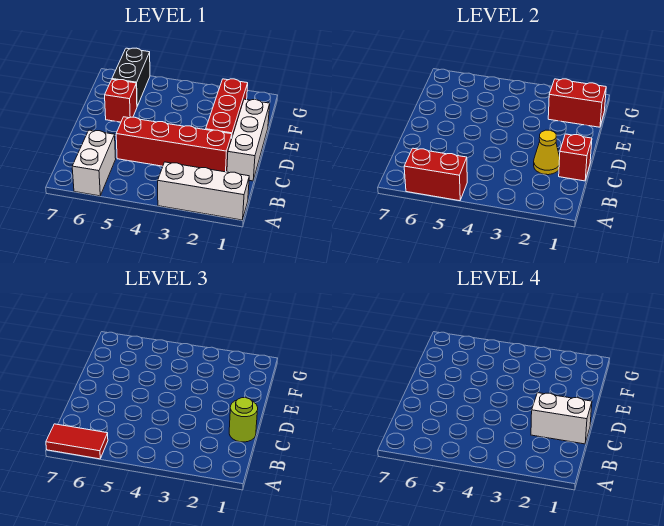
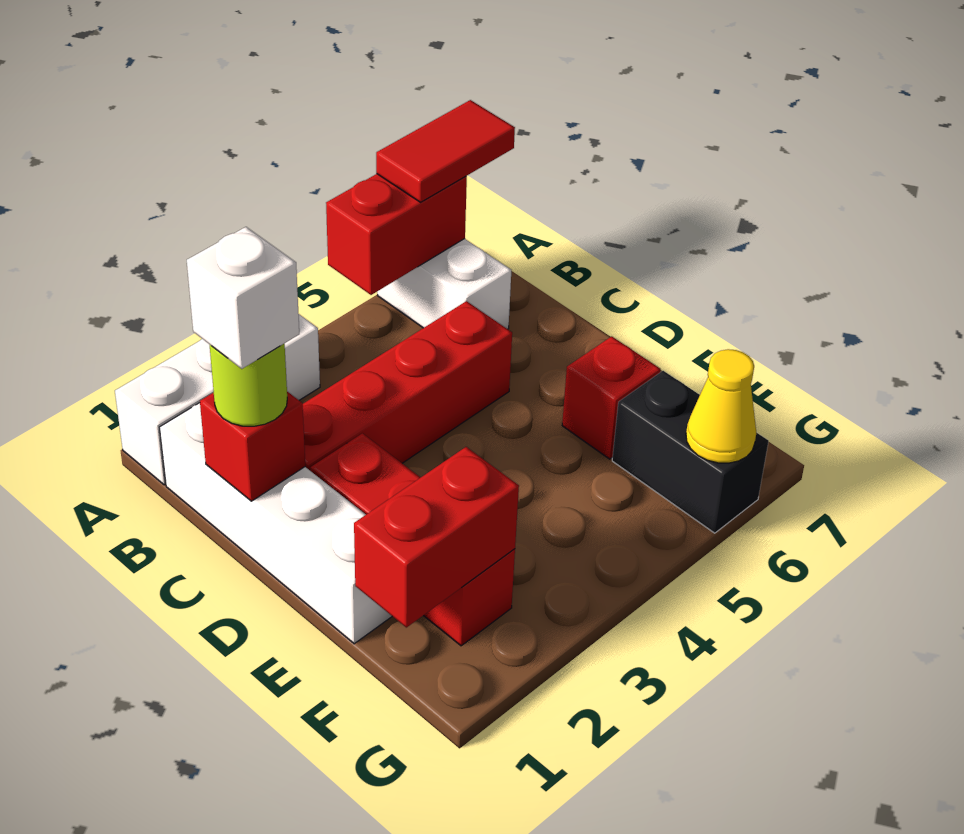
white brick C1:E1 level 1 -> white brick B1:E1 level 1
white brick C1:C2 level 4 -> white brick C1 level 4
yellow cone C2 level 2 -> yellow cone G6 level 2

